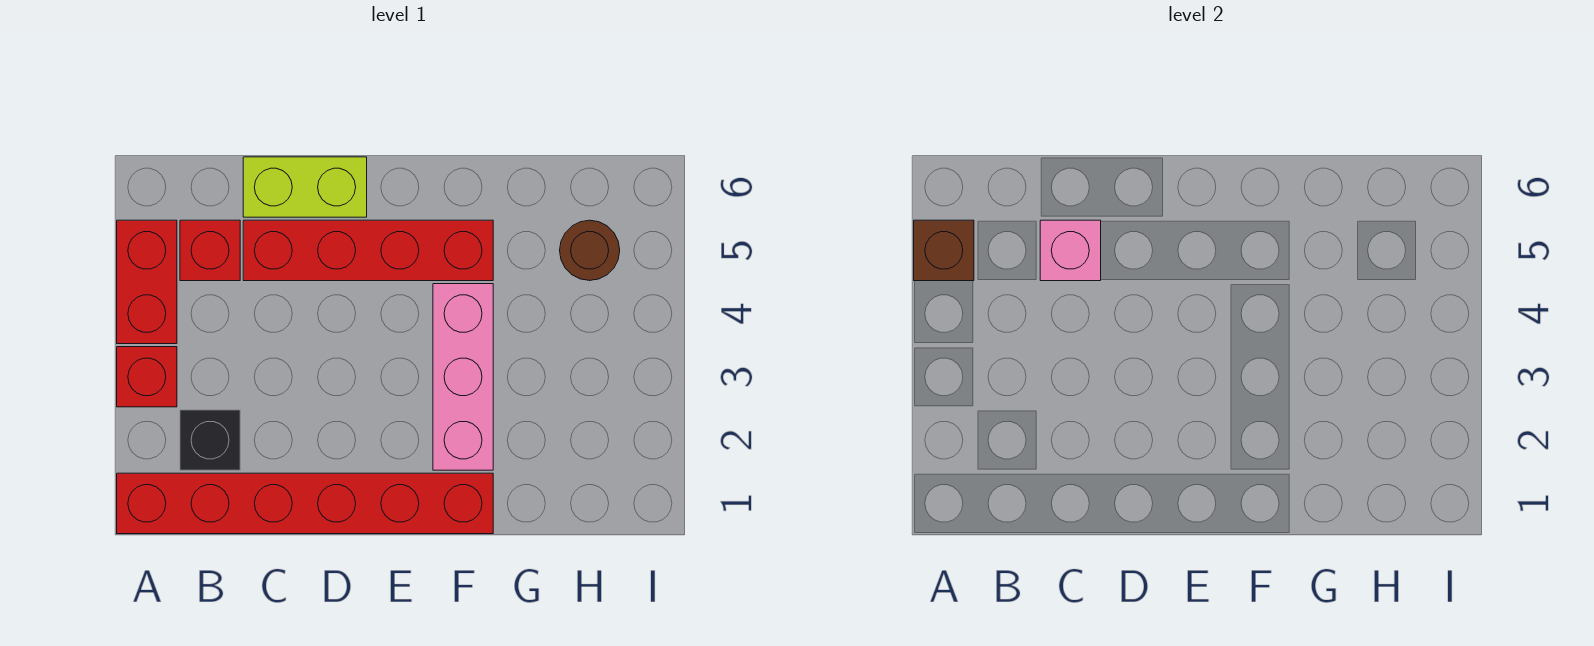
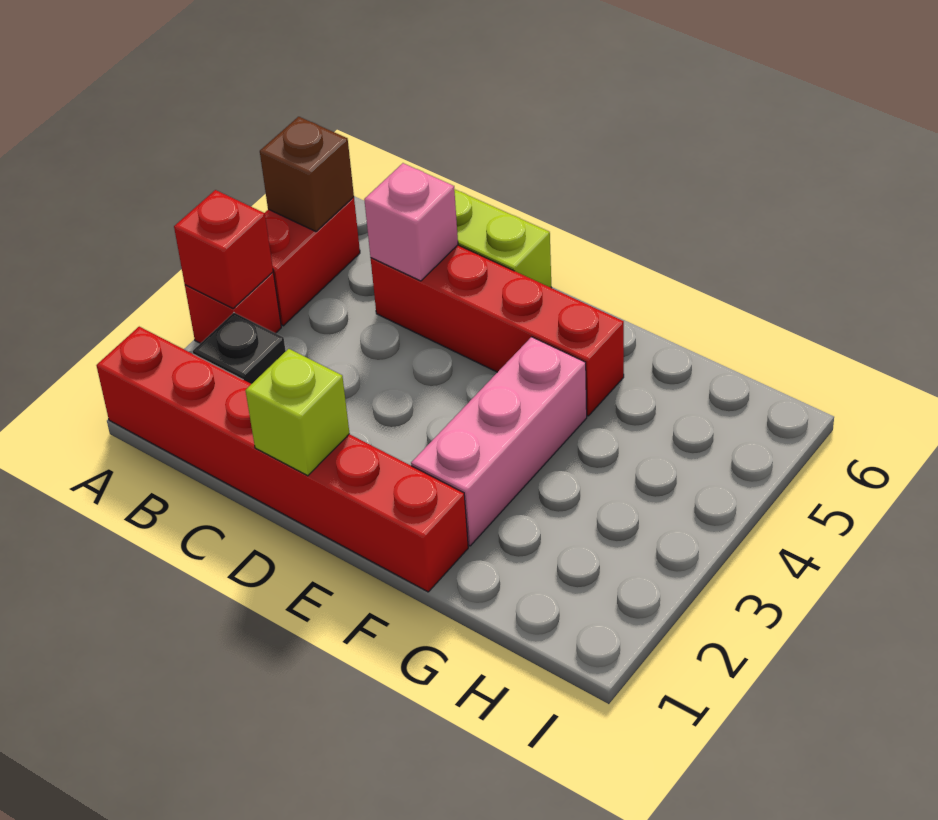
red brick B5 level 1 -> red brick A3 level 2
none -> lime brick D1 level 2
brown round brick H5 level 1 -> none

